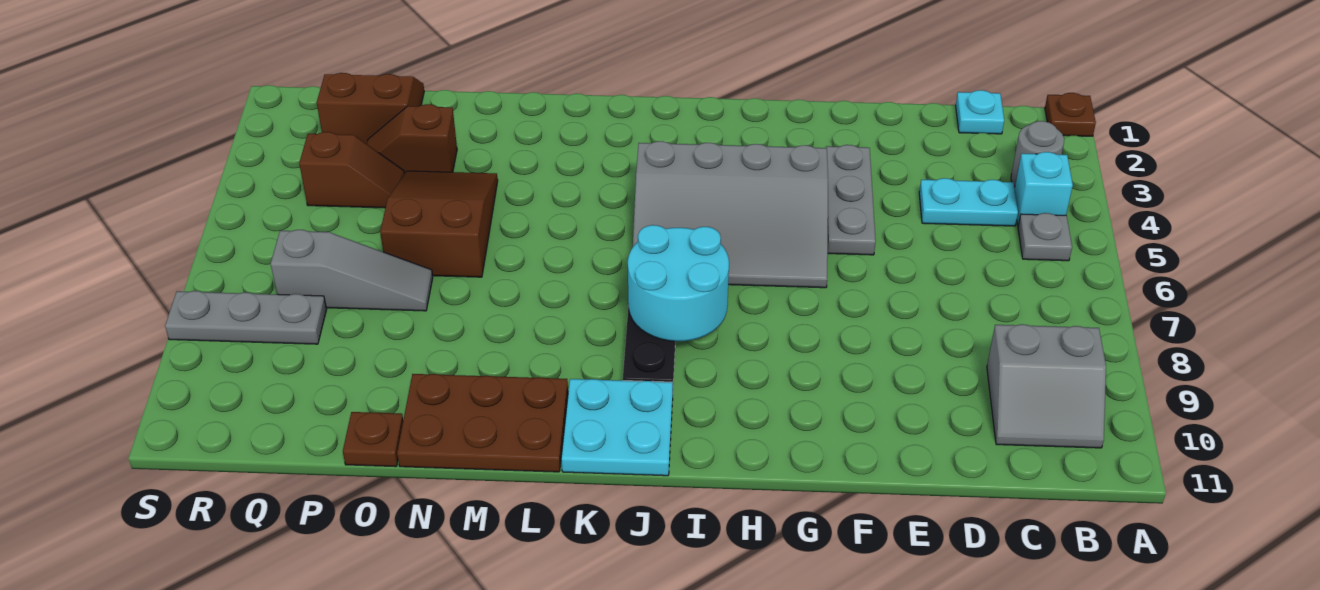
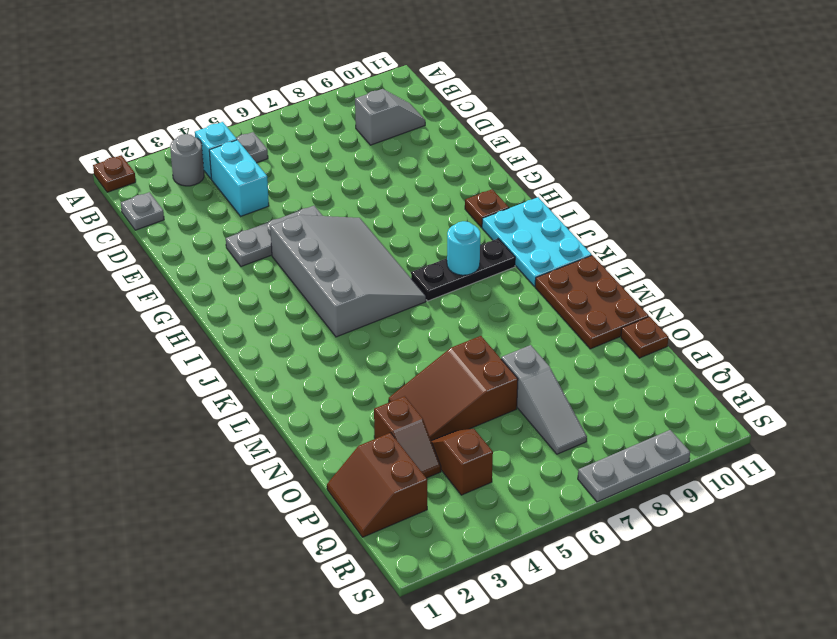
grey slope B9:C10 level 1 top 9 -> grey slope C9:C10 level 1 top 9
cyan plate C1 level 1 -> grey plate C1 level 1
cyan plate C4:D4 level 1 -> cyan brick C4:D4 level 1
none -> brown plate H10 level 1
cyan round brick I7:J8 level 2 -> cyan round brick J8 level 2
cyan plate J10:K11 level 1 -> cyan plate I10:K11 level 1
grey slope O7:Q7 level 1 top Q -> grey slope O7:Q7 level 1 top O
grey plate Q8:S8 level 1 -> grey plate S7:S9 level 1

